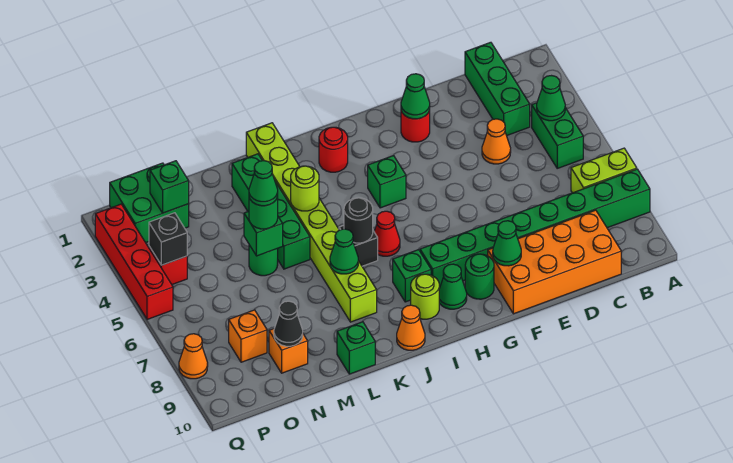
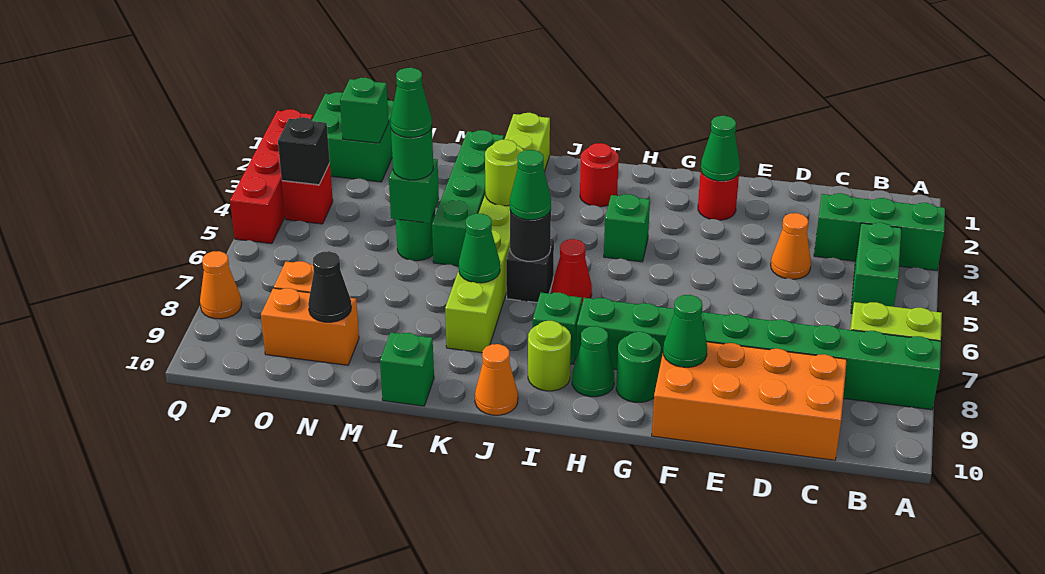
green cone B4 level 2 -> green cone J6 level 3
green brick C1:C3 level 1 -> green brick A3:C3 level 1
orange brick N9 level 1 -> orange brick N9:O9 level 1

